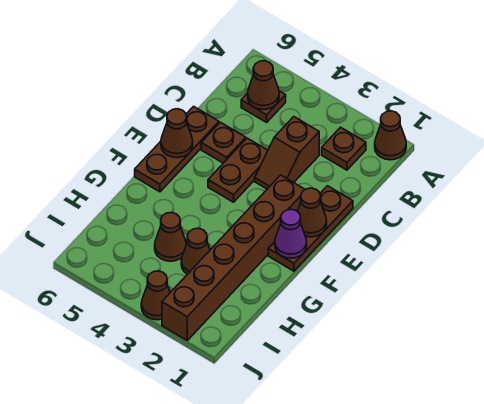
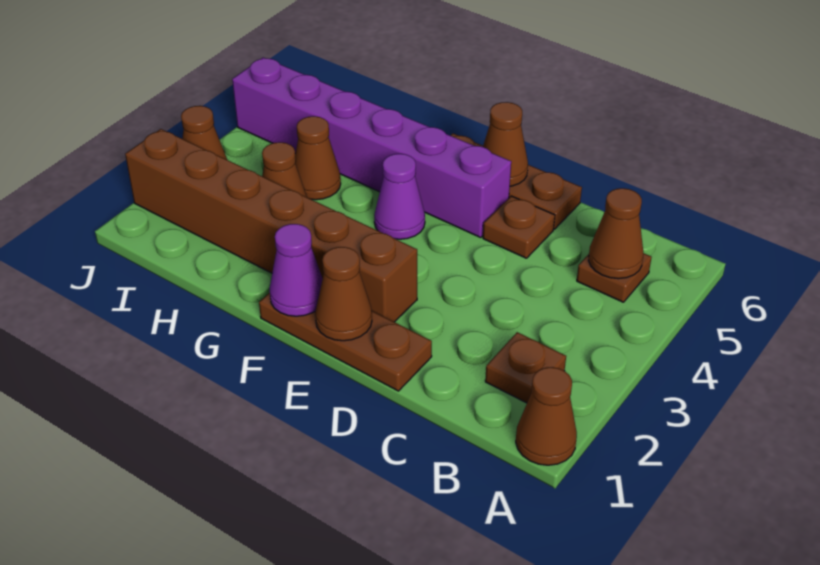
brown slope C3:D3 level 1 top C -> none
brown plate D4:E4 level 1 -> none
none -> purple brick E5:J5 level 1
none -> purple cone F4 level 1

